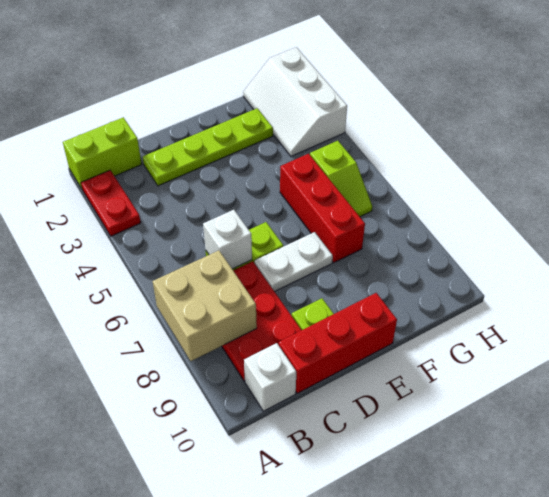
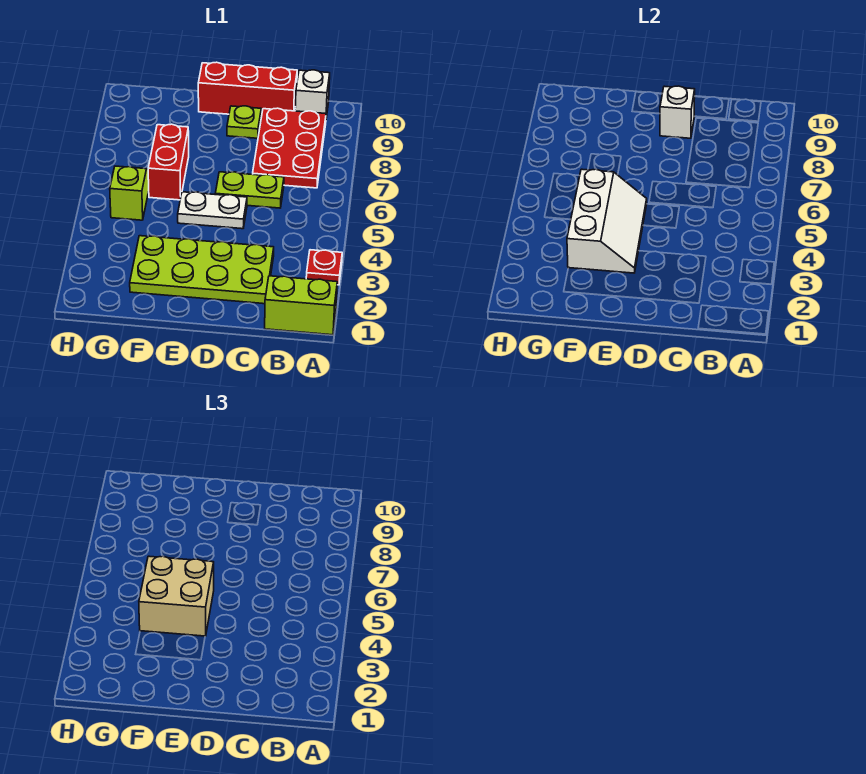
red plate A2:A3 level 1 -> red plate A3 level 1
tan brick A7:B8 level 2 -> tan brick E4:F5 level 3
lime plate C2:F2 level 1 -> lime plate C2:F3 level 1
white brick C6 level 2 -> white brick D9 level 2
white plate D7:E7 level 1 -> white plate D5:E5 level 1
red brick F5:F7 level 1 -> red brick F6:F7 level 1
white slope G1:H3 level 1 top H -> white slope E3:F5 level 2 top F

